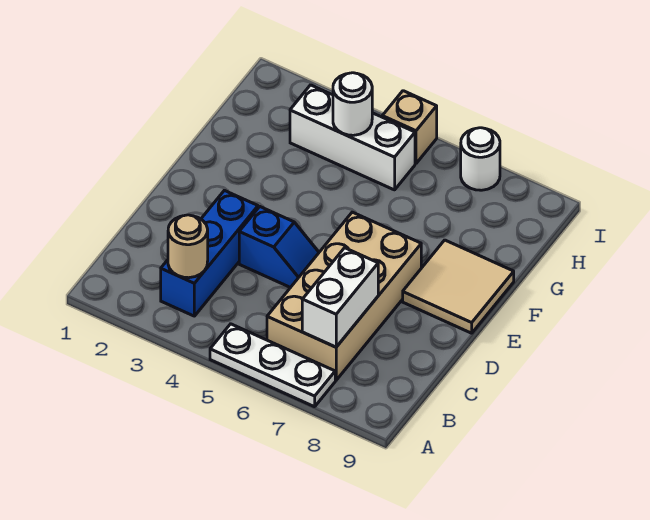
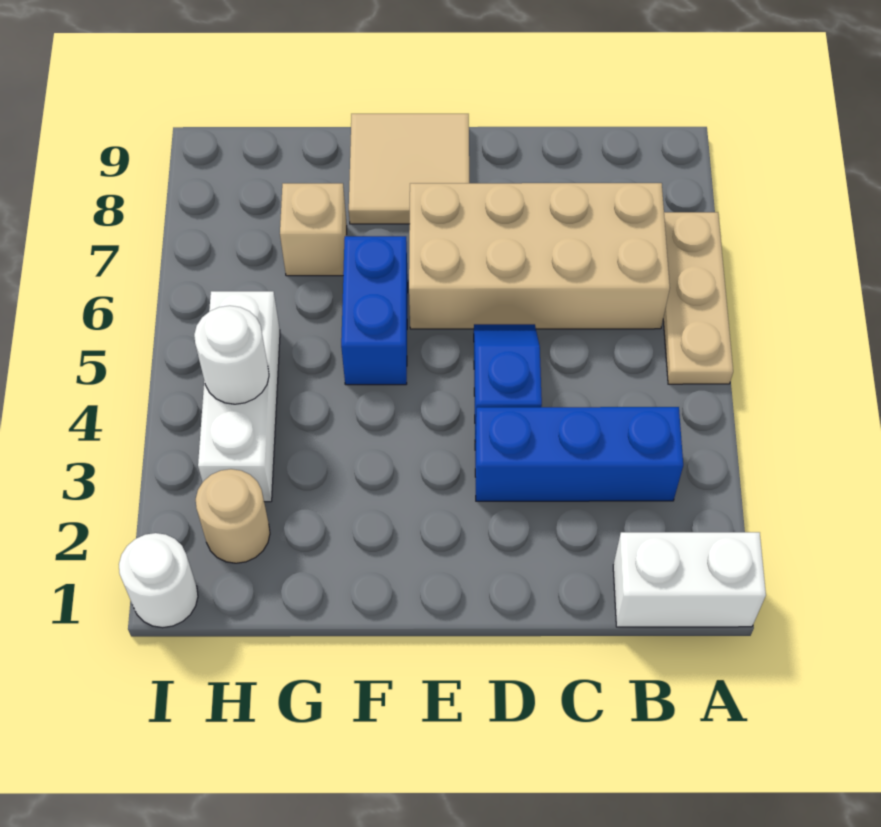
white plate A5:A7 level 1 -> tan plate A5:A7 level 1
tan round brick B3 level 2 -> tan round brick H2 level 1
white brick B7:C7 level 2 -> white brick A1:B1 level 1
none -> blue brick F5:F6 level 1
tan brick I5 level 1 -> tan brick G7 level 1
white round brick I7 level 1 -> white round brick I1 level 1

